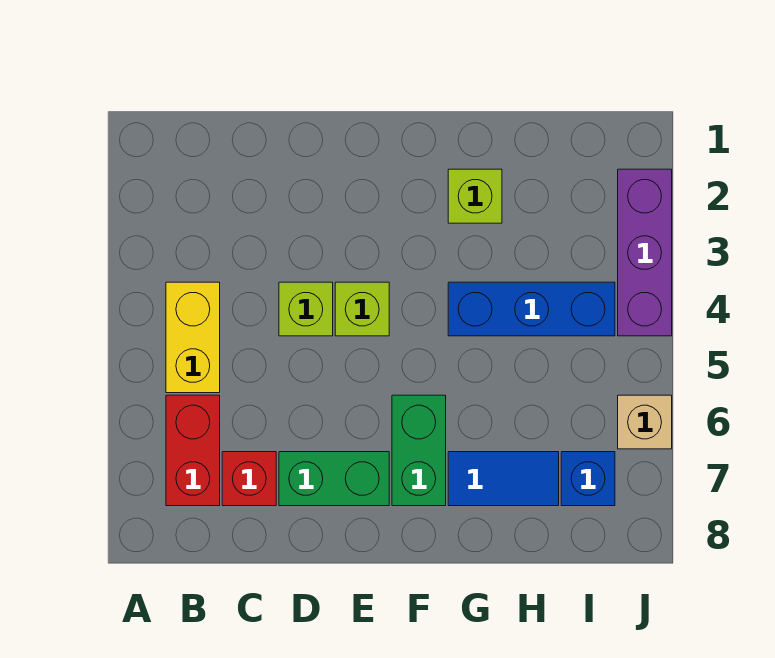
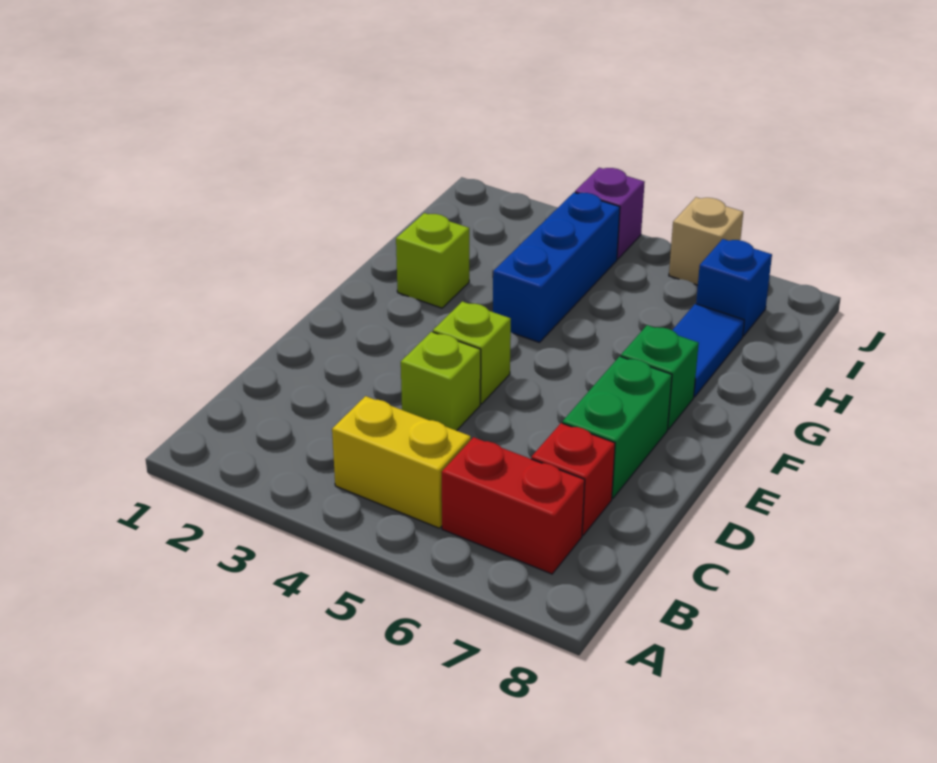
green brick F6:F7 level 1 -> green brick F7 level 1
purple brick J2:J4 level 1 -> purple brick J4 level 1

